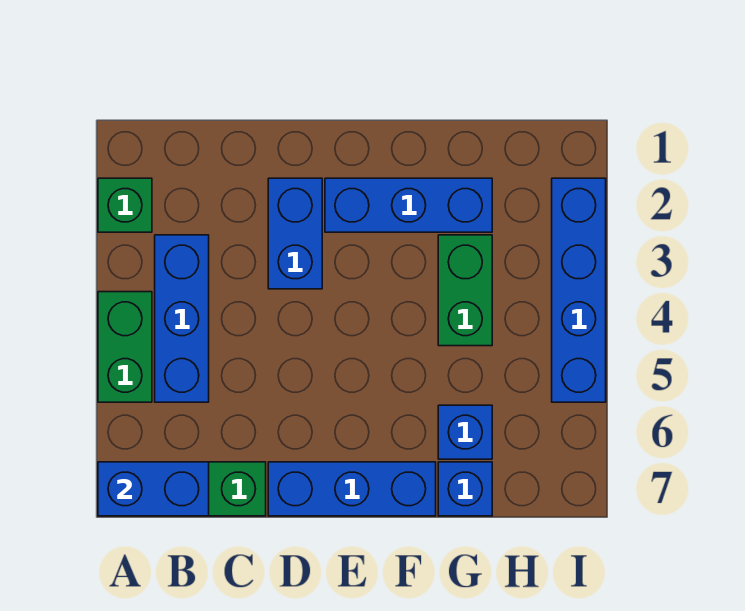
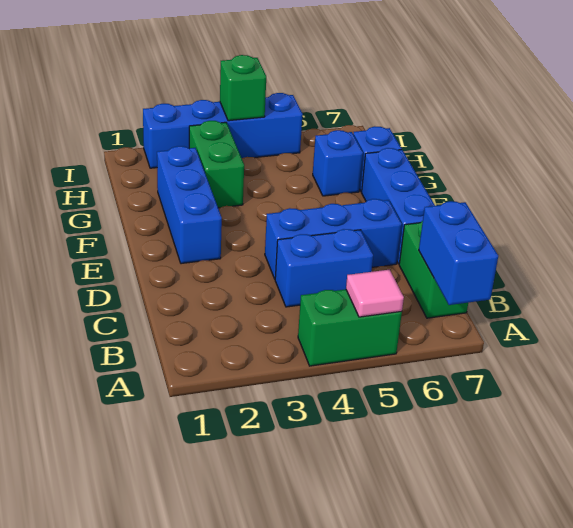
green brick A2 level 1 -> green brick I4 level 2
none -> pink tile A5 level 2
blue brick B3:B5 level 1 -> blue brick D4:D6 level 1
blue brick D2:D3 level 1 -> blue brick C4:C5 level 1
green brick G3:G4 level 1 -> green brick G3:H3 level 1

